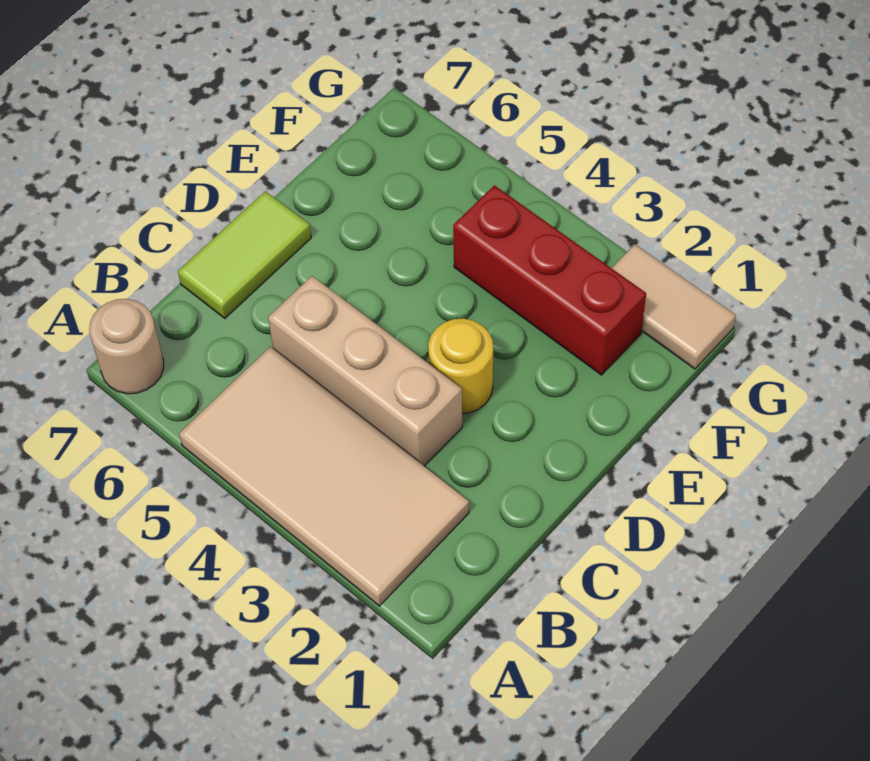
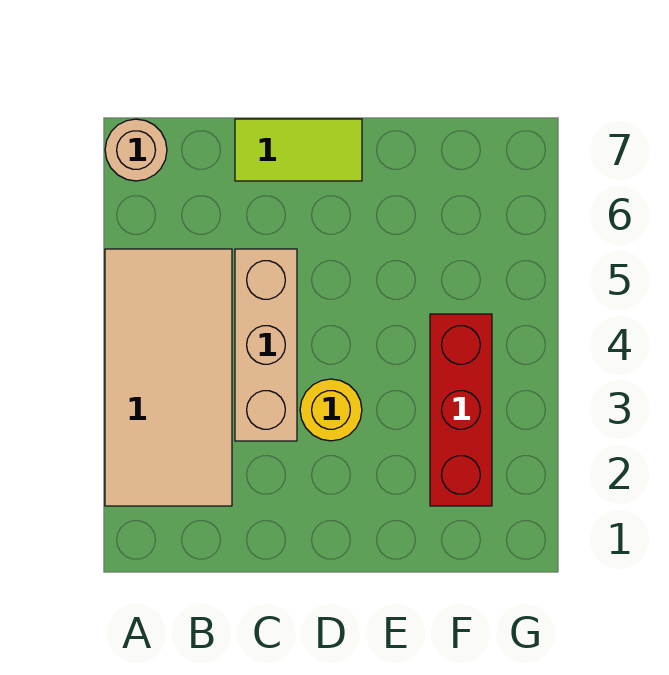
tan tile G1:G2 level 1 -> none

